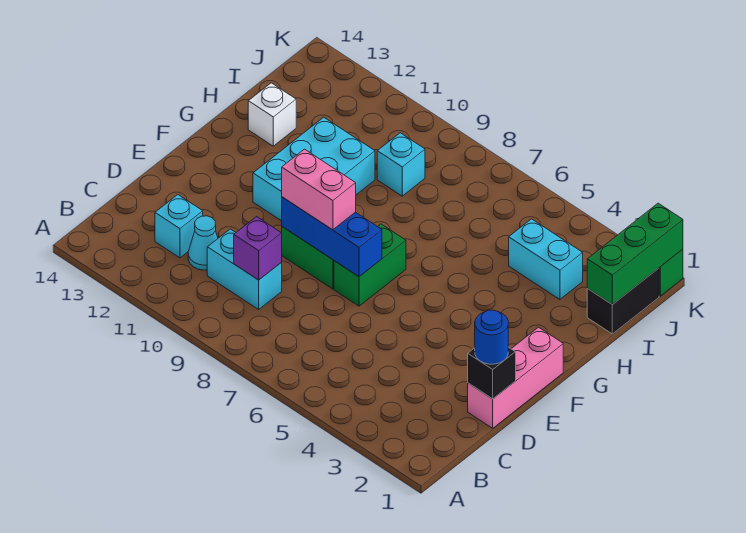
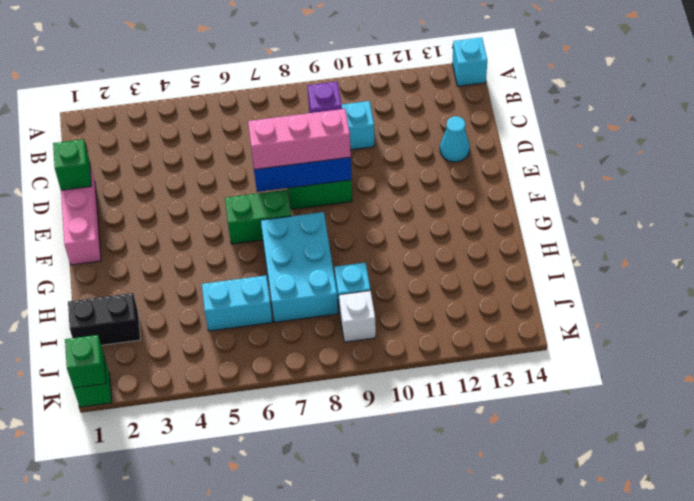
cyan cone C11 level 1 -> cyan cone D13 level 1
cyan brick C12 level 1 -> cyan brick A14 level 1
black brick D1 level 2 -> green brick D1 level 2
blue round brick D1 level 3 -> none
green brick E7:F7 level 1 -> green brick F6:F7 level 1
pink brick E8:E9 level 3 -> pink brick E7:E9 level 3
cyan brick F10:H11 level 1 -> cyan brick G7:I8 level 1
white brick H13 level 1 -> white brick J9 level 1
black brick I1:J1 level 1 -> black brick I1:I2 level 1
green brick I1:K1 level 2 -> green brick K1 level 2
cyan brick I3:I4 level 1 -> cyan brick I5:I6 level 1

